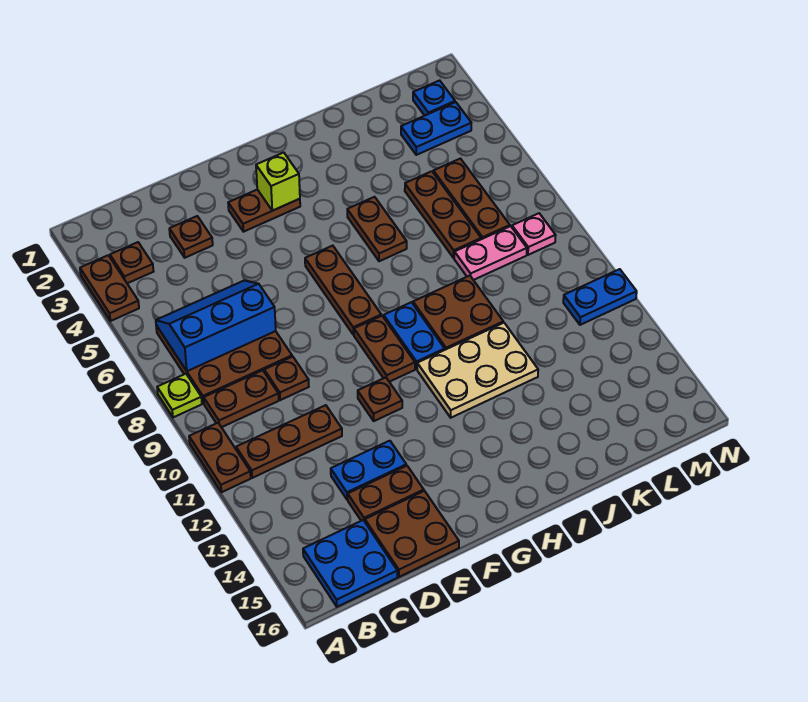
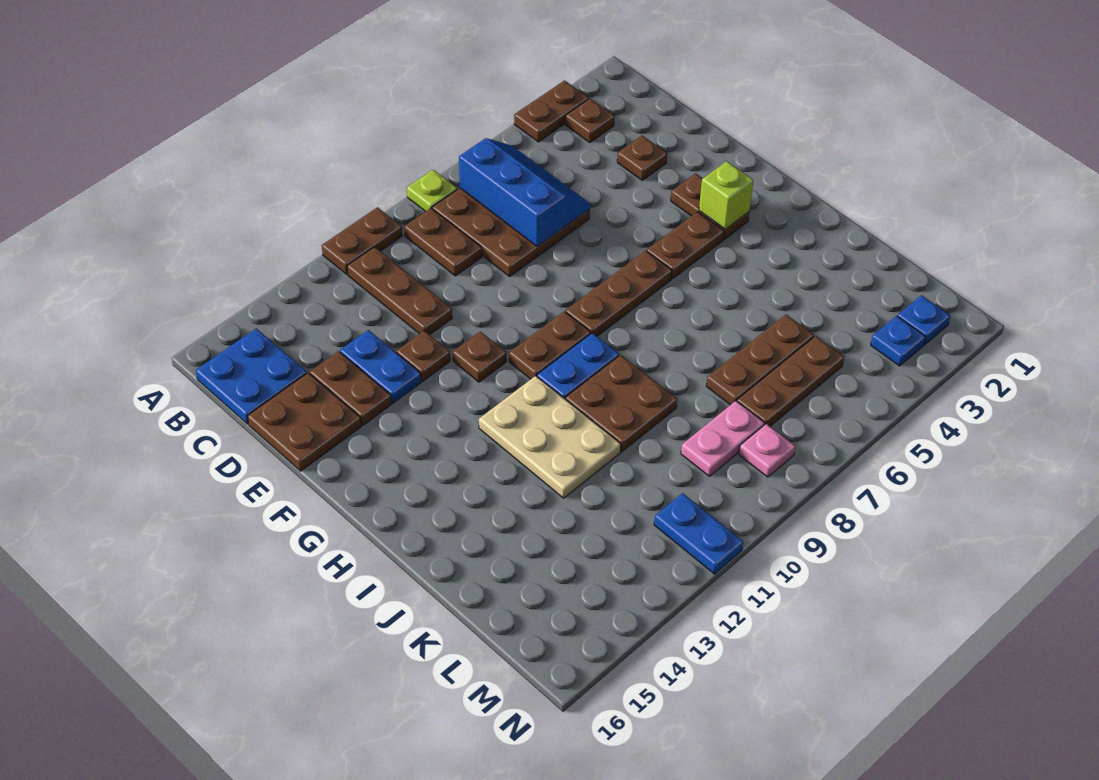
brown plate D9 level 1 -> brown plate E12 level 1
brown plate I5:I6 level 1 -> brown plate G4:G5 level 1
pink plate K8:L8 level 1 -> pink plate L8:L9 level 1
blue plate L3:M3 level 1 -> blue plate M3 level 1

